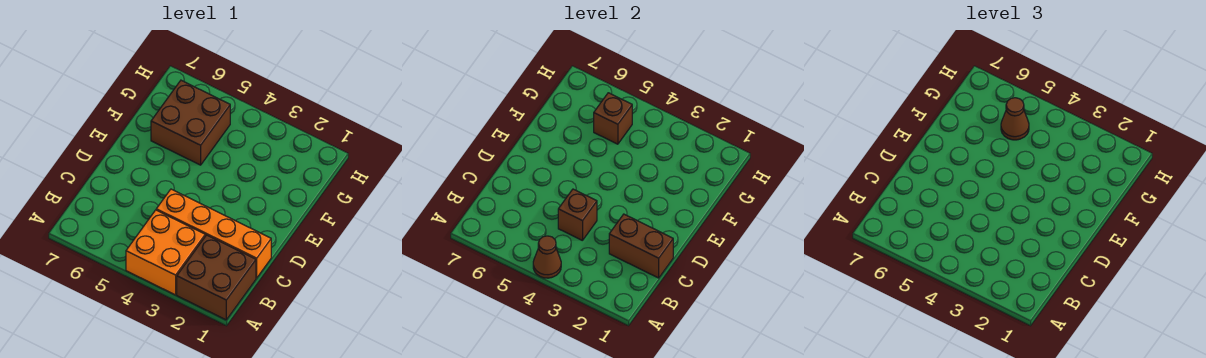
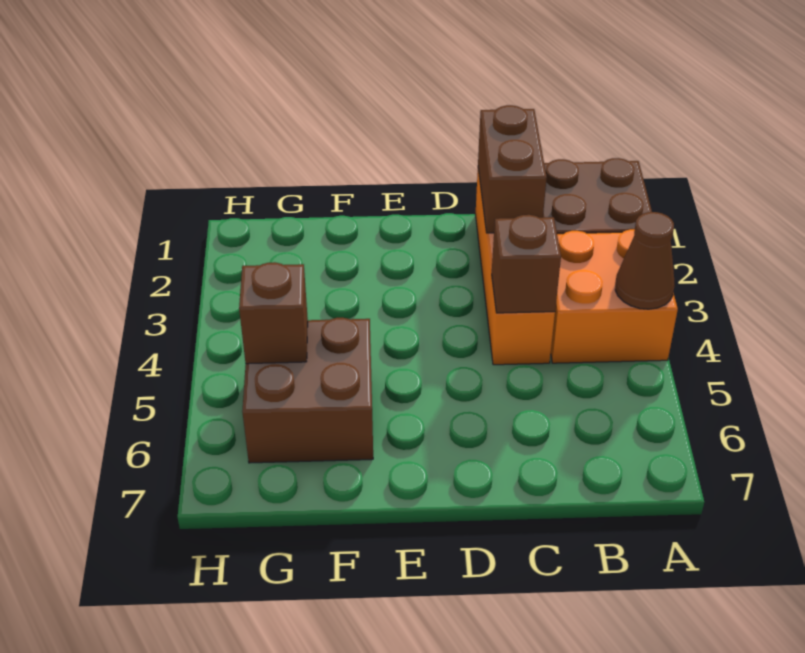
brown cone G5 level 3 -> none

